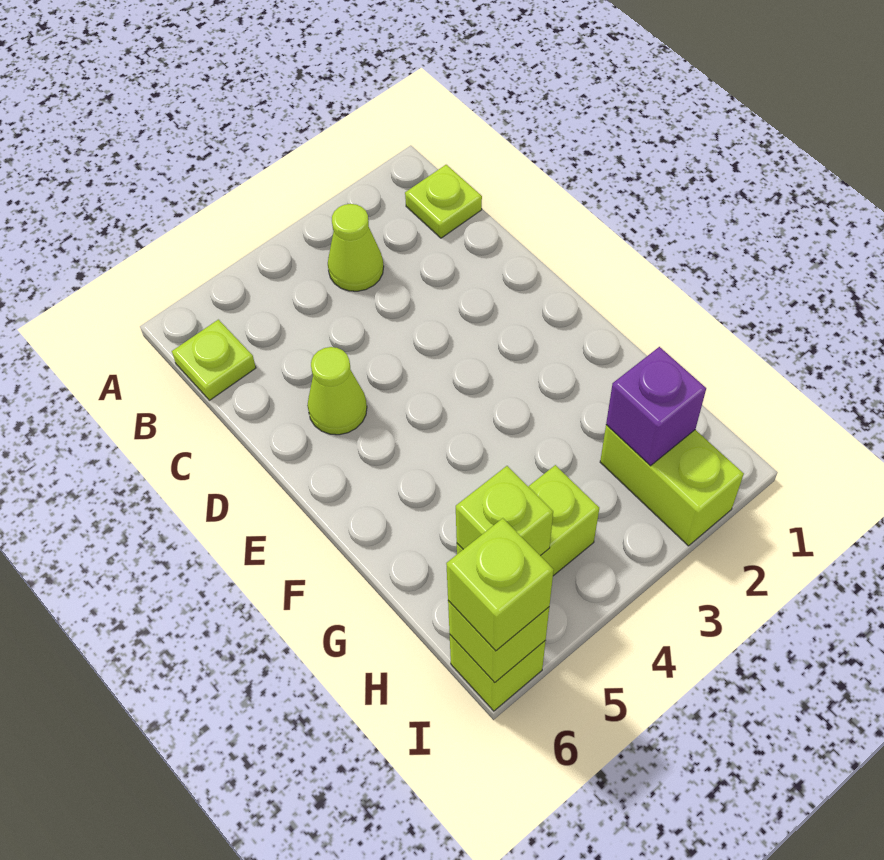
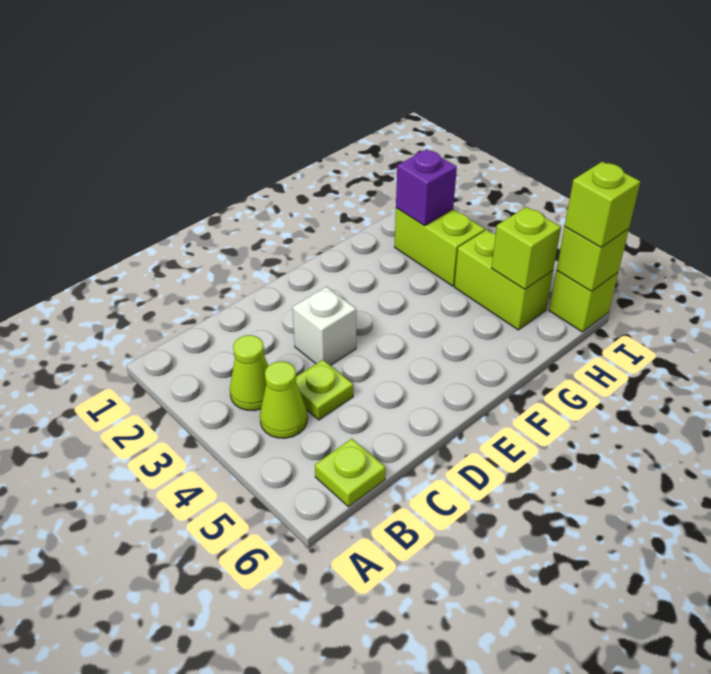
lime plate B1 level 1 -> lime plate C4 level 1
none -> white brick D3 level 1
lime cone D5 level 1 -> lime cone B4 level 1
lime brick H2:I2 level 1 -> lime brick H2:H3 level 1

